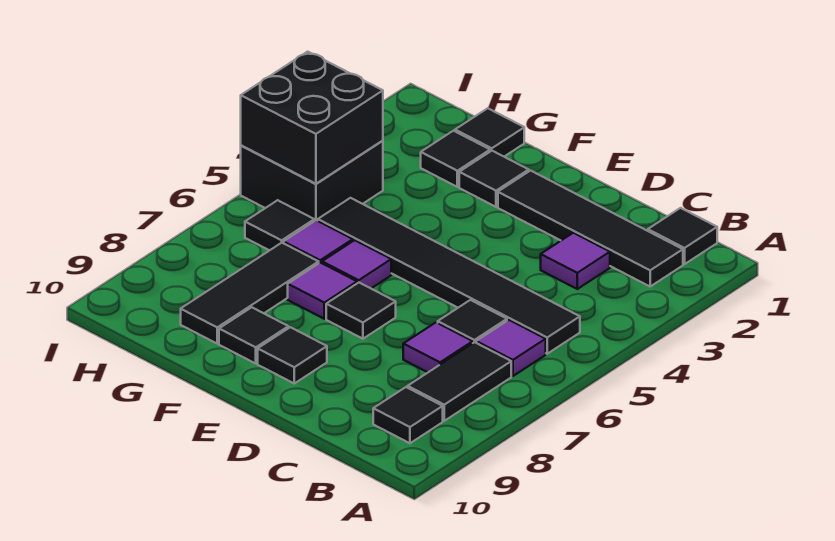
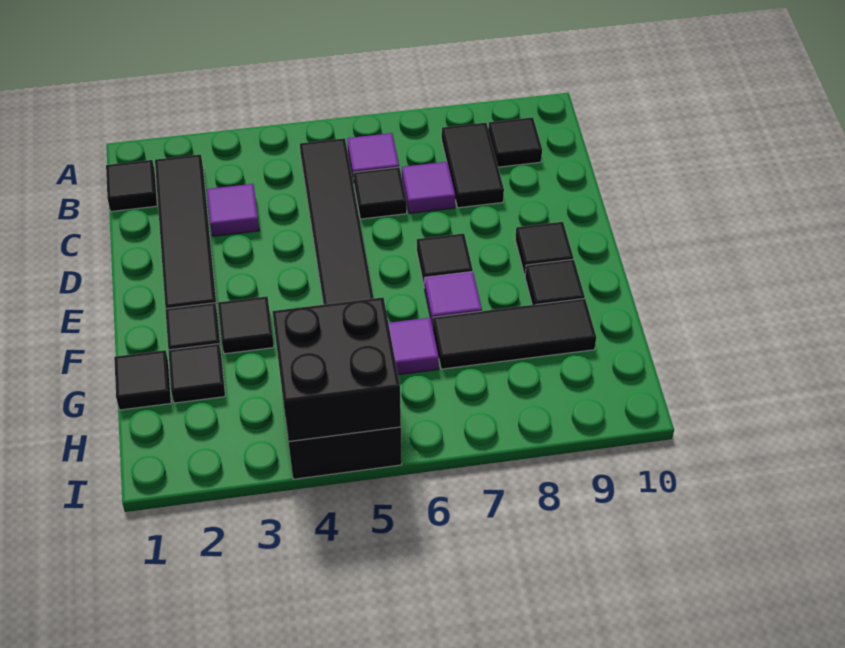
black tile B7:B8 level 1 -> black tile B8:C8 level 1
purple tile F6 level 1 -> none
black tile H6 level 1 -> black tile F3 level 1

